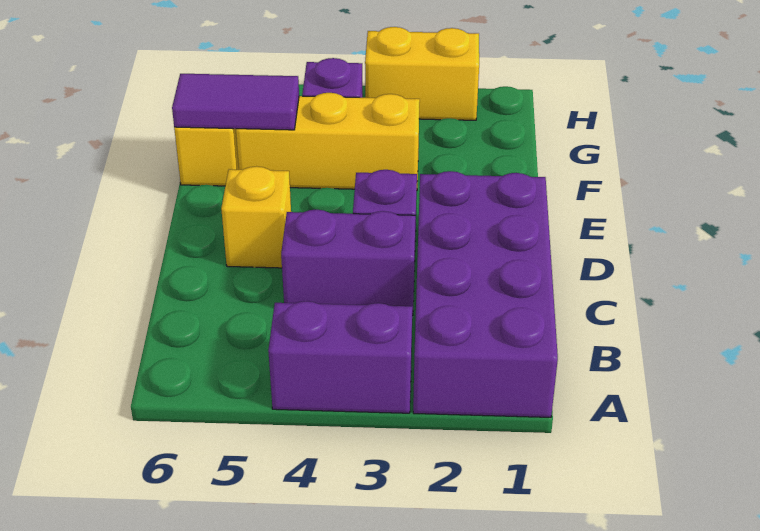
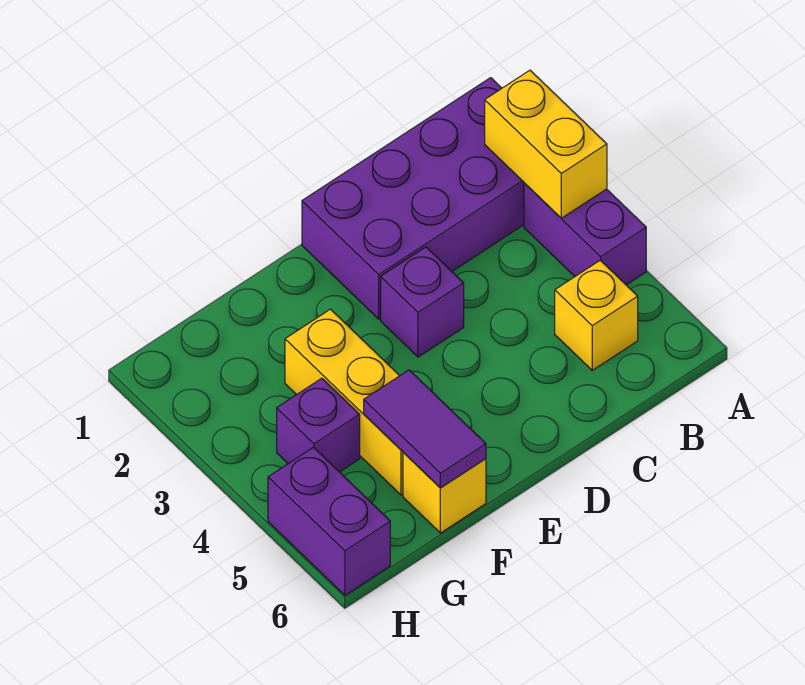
purple brick C3:C4 level 1 -> purple brick H5:H6 level 1
yellow brick D5 level 1 -> yellow brick B5 level 1
yellow brick H2:H3 level 1 -> yellow brick A2:A3 level 2

